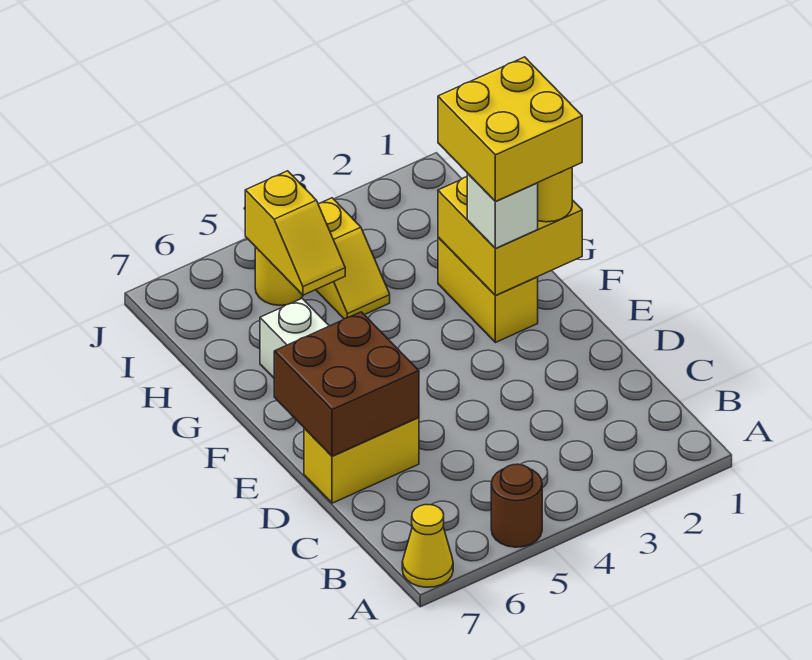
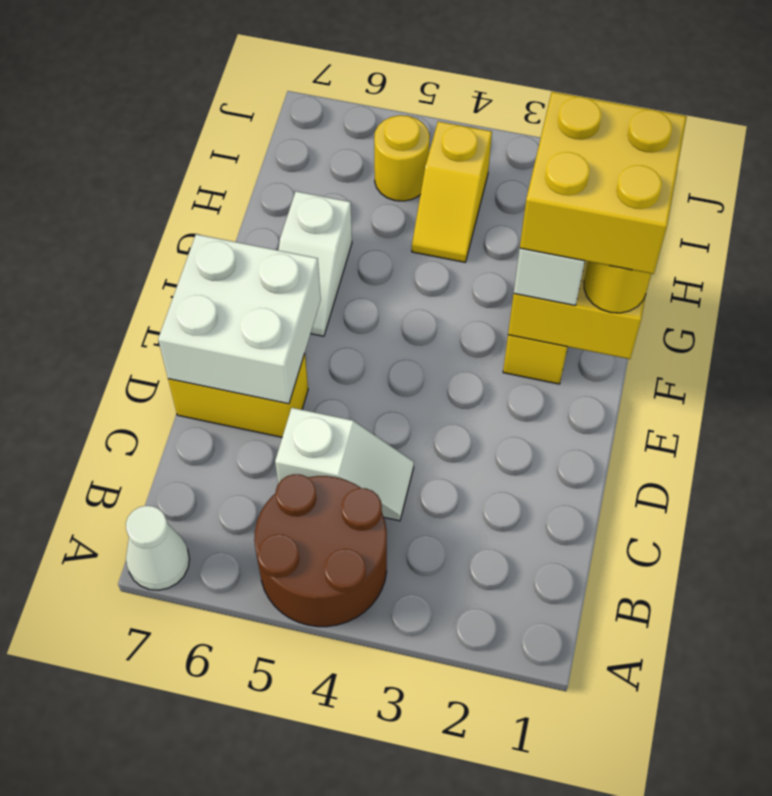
brown round brick A5 level 1 -> brown round brick A4:B5 level 1
yellow cone A7 level 1 -> white cone A7 level 1
none -> white slope C4:C5 level 1 top 5
brown brick D6:E7 level 2 -> white brick D6:E7 level 2
yellow slope H5:I5 level 2 top I -> none

